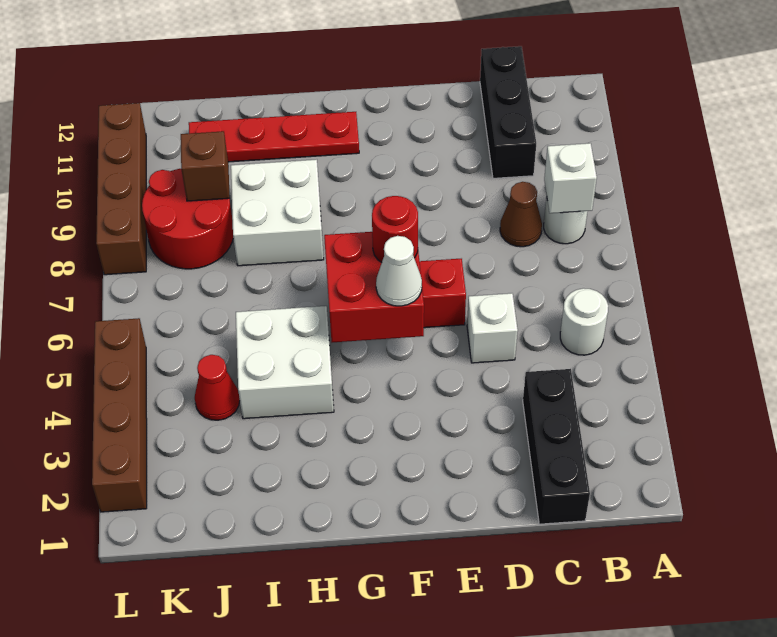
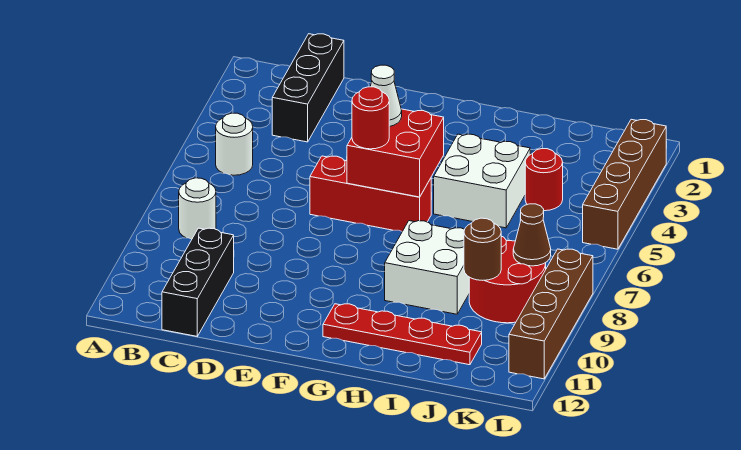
white brick B8 level 2 -> none
brown cone C8 level 1 -> brown cone K8 level 2
white brick D5 level 1 -> none
red cone J4 level 1 -> red round brick J4 level 1
brown brick J9 level 2 -> brown round brick J9 level 2

